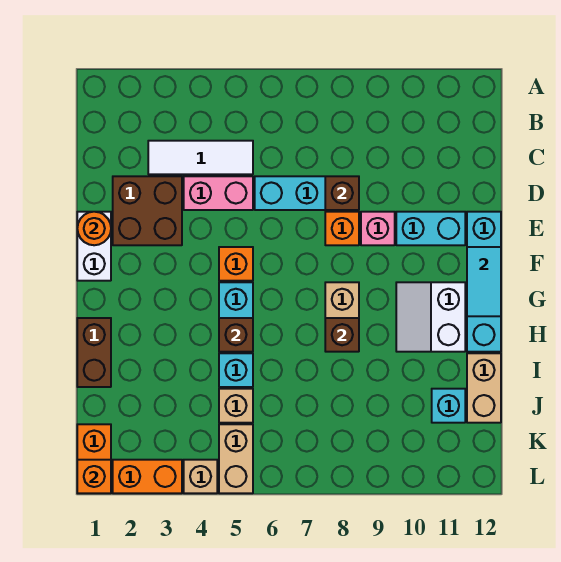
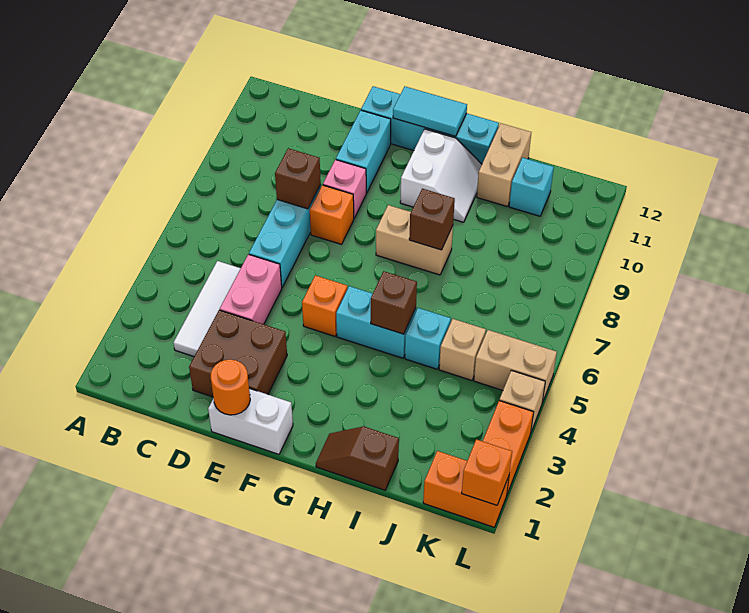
white slope G10:H11 level 1 top 11 -> white slope G10:H11 level 1 top G
brown brick H1:I1 level 1 -> brown slope H1:I1 level 1 top I
tan brick I12:J12 level 1 -> tan brick I11:I12 level 1

